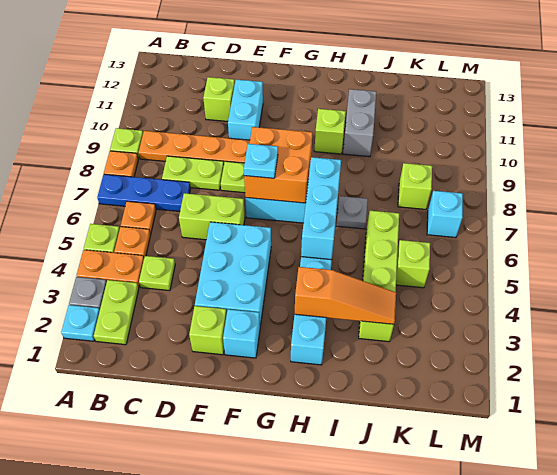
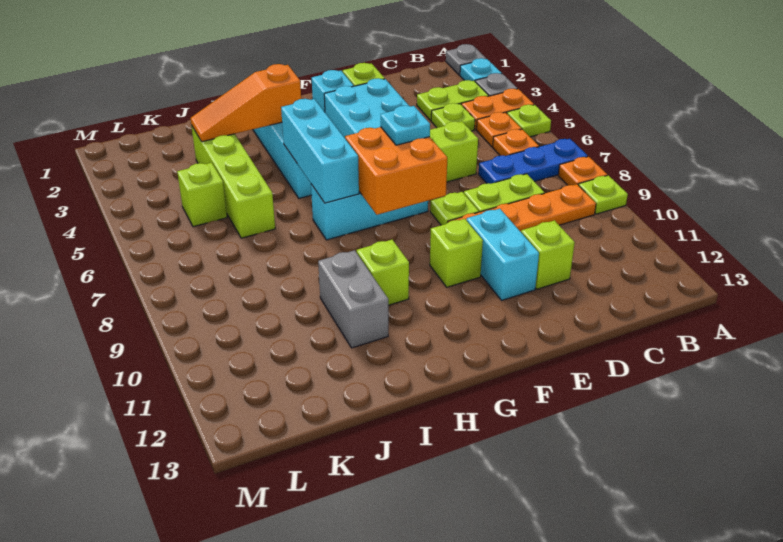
lime plate B2:B3 level 1 -> lime plate B3:C3 level 1
grey plate I7 level 1 -> grey plate A1 level 1
lime brick K8 level 1 -> lime brick F10 level 1
cyan brick L7 level 1 -> none

